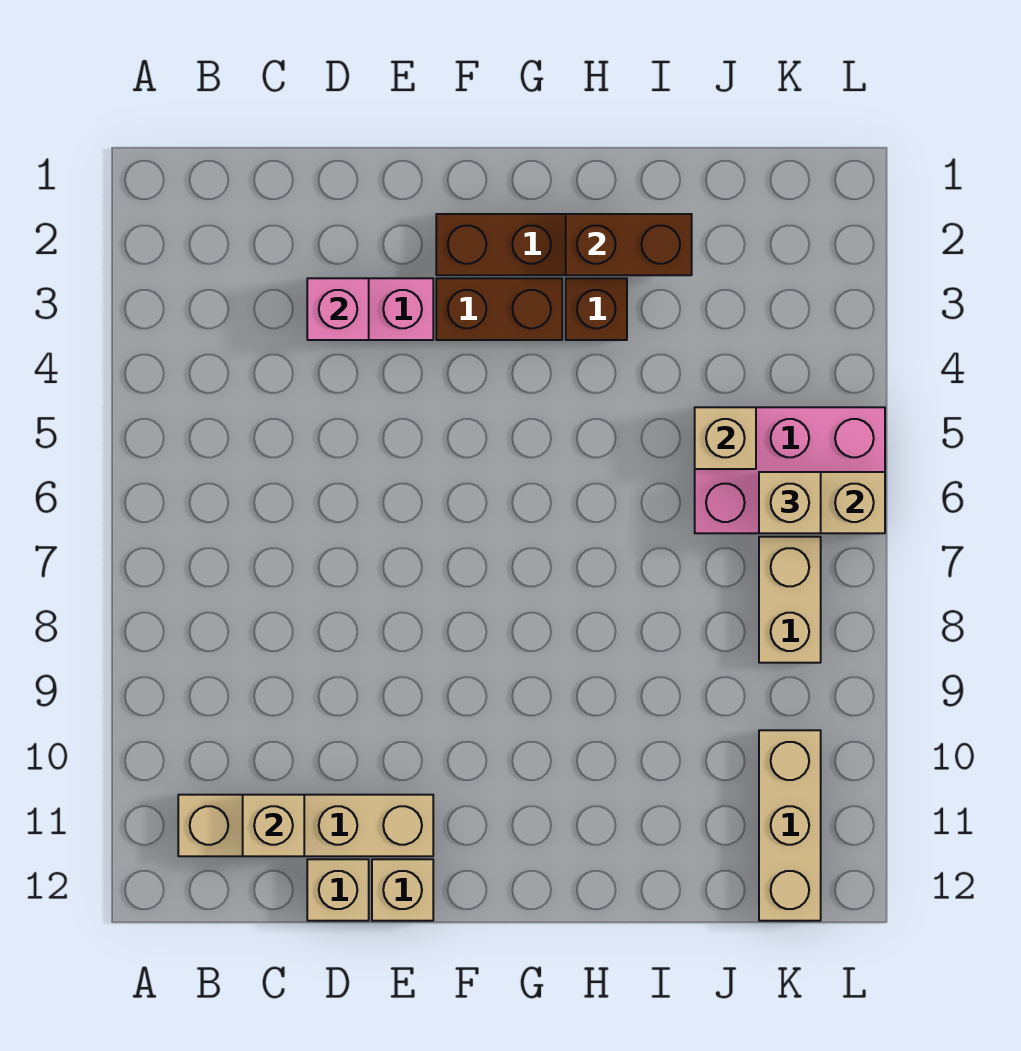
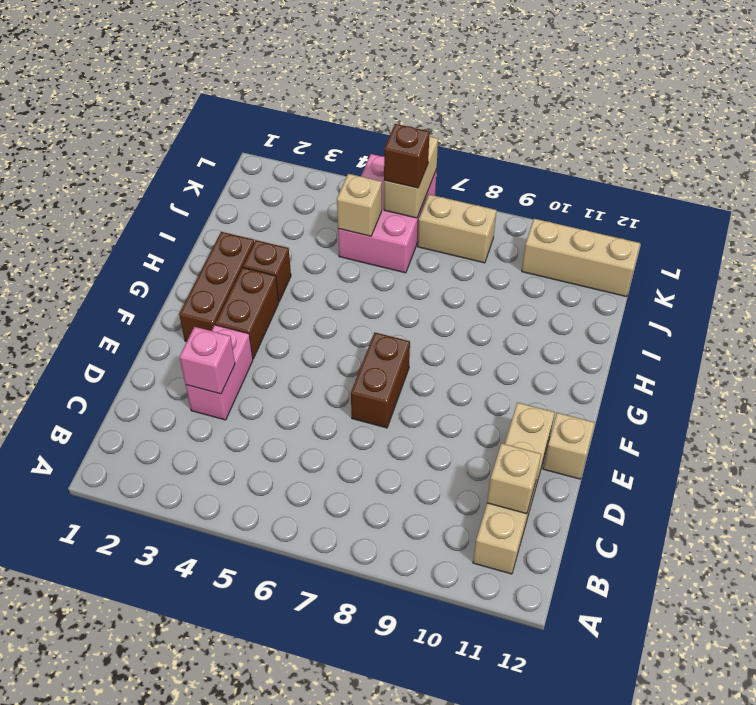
tan brick D12 level 1 -> none
brown brick H2:I2 level 2 -> brown brick E7:F7 level 1
tan brick K6 level 3 -> brown brick K6 level 3

